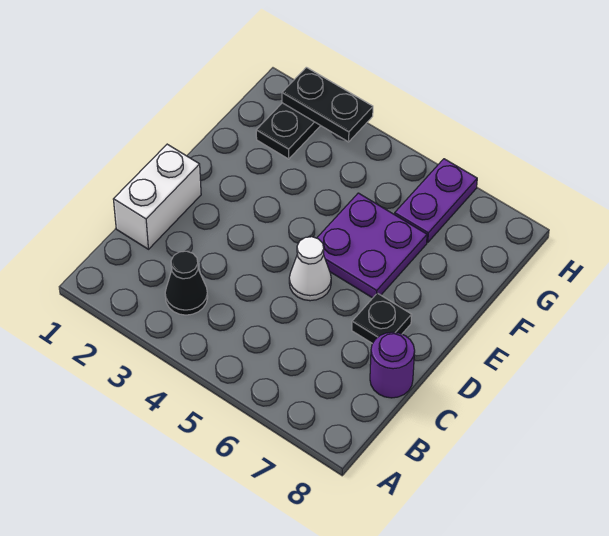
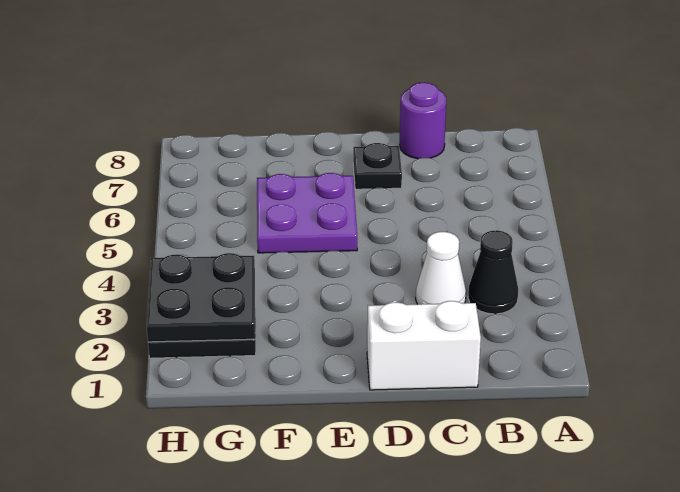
white cone D5 level 1 -> white cone C3 level 1
purple plate G6:H6 level 1 -> none
black plate H2:H3 level 2 -> black plate G2:H3 level 2

